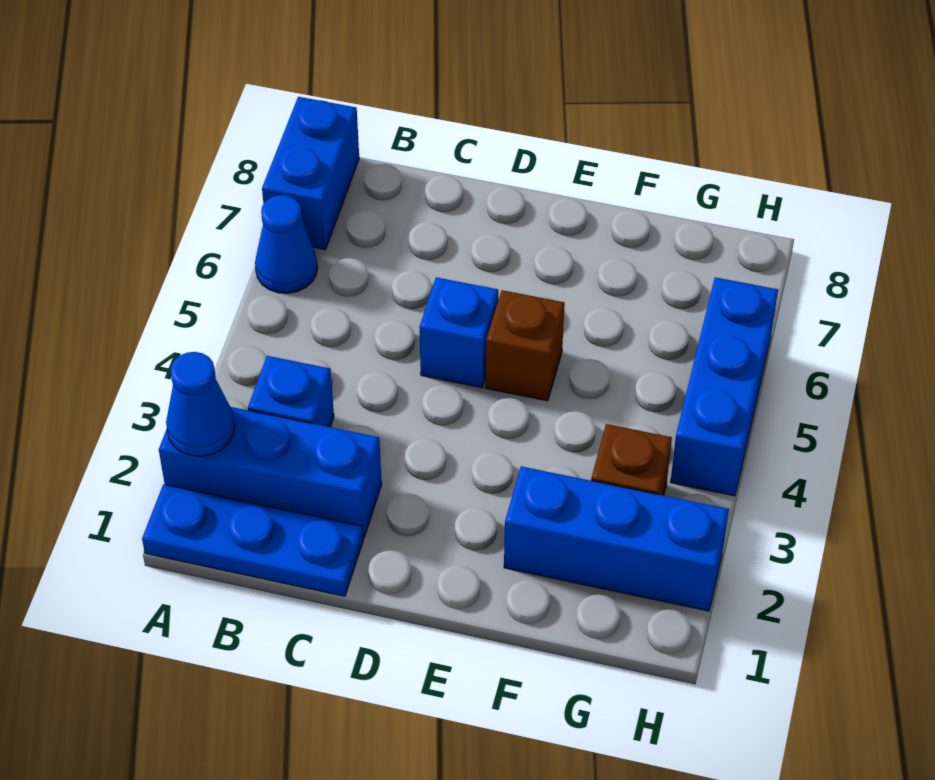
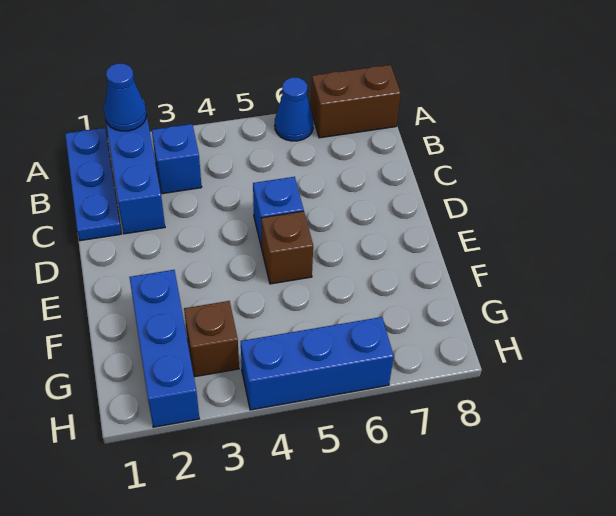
blue brick A7:A8 level 1 -> brown brick A7:A8 level 1

